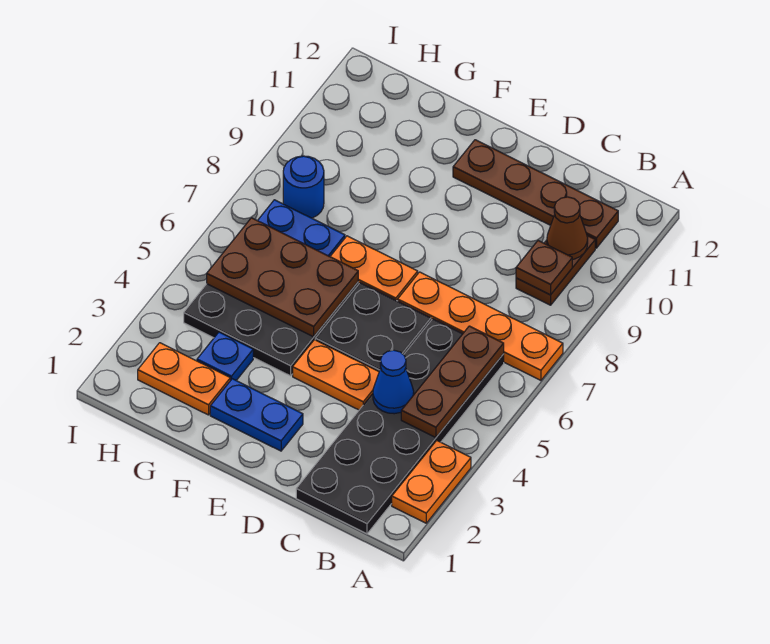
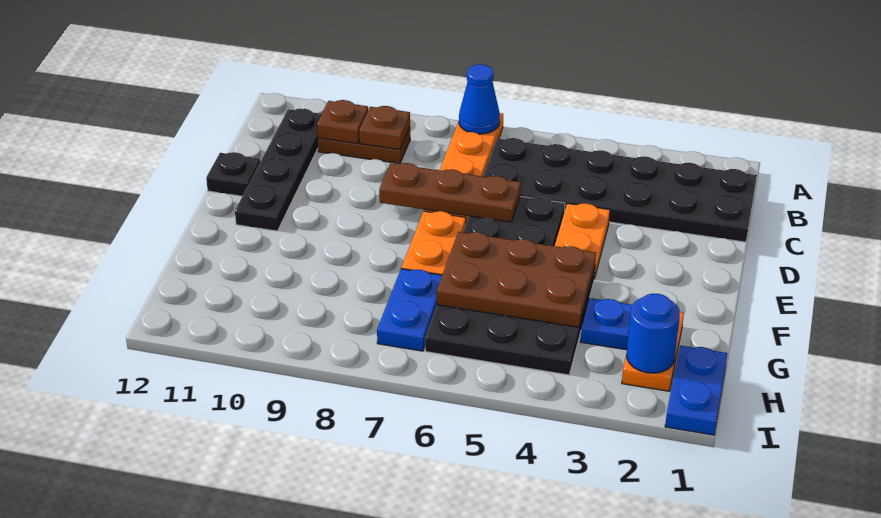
orange plate A2:A3 level 1 -> none
brown plate B4:B6 level 2 -> brown plate D6:D8 level 2
brown cone B10 level 2 -> brown plate B10 level 2
brown plate B11:E11 level 1 -> black plate B11:E11 level 1
blue cone C4 level 2 -> blue cone A7 level 2
none -> black plate D12 level 1
blue plate E2:F2 level 1 -> blue plate H1:I1 level 1
brown plate F5:H6 level 2 -> brown plate F4:G6 level 2
blue round brick H8 level 1 -> blue round brick H2 level 2

